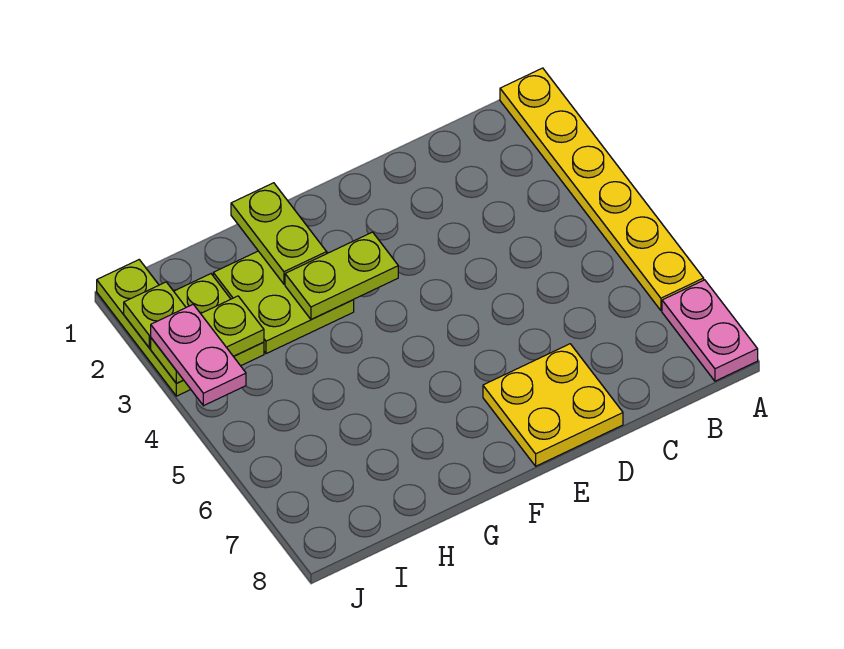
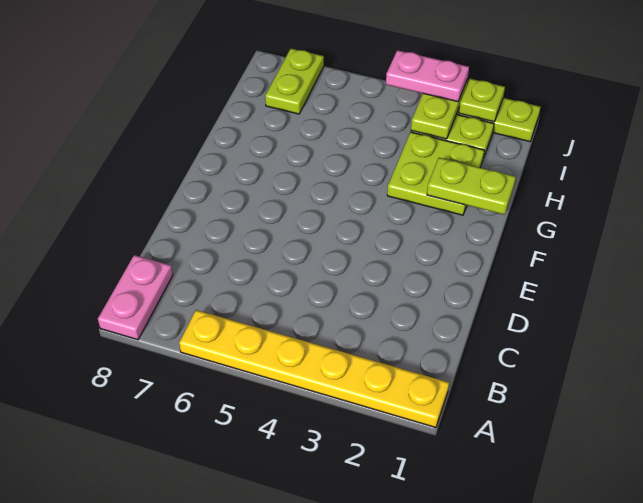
pink plate A7:A8 level 1 -> pink plate A8:B8 level 1
yellow plate D7:E8 level 1 -> none
lime plate F3:G3 level 2 -> lime plate I7:J7 level 1

